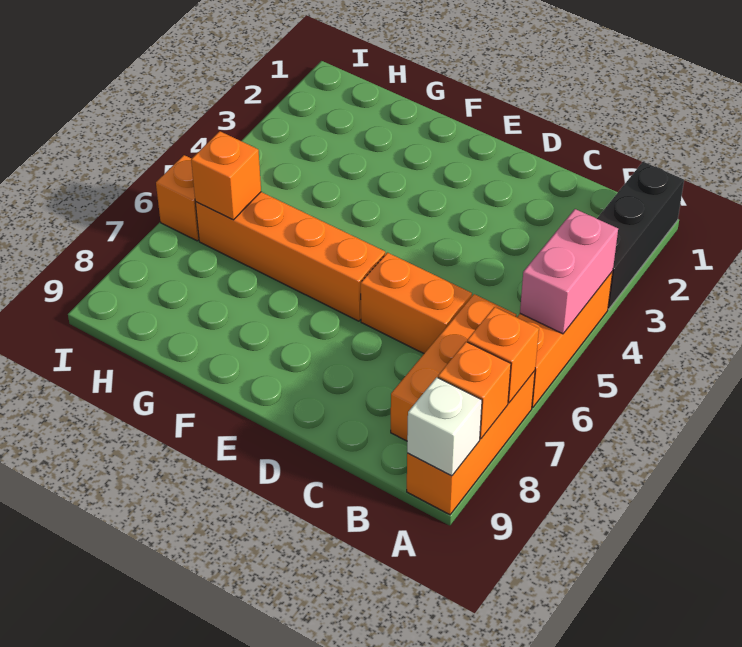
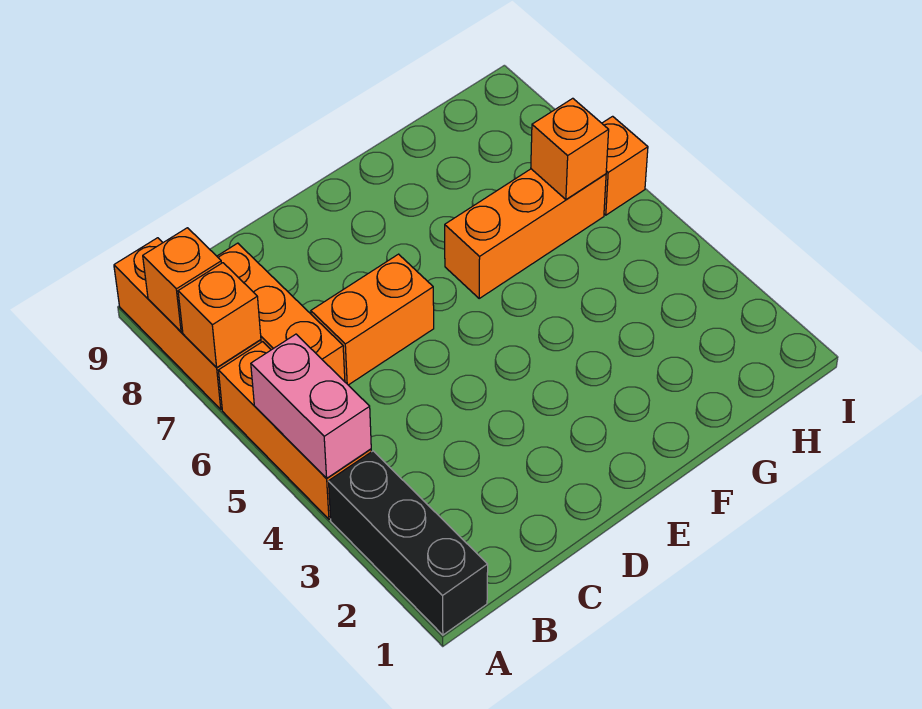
white brick A9 level 2 -> none
orange brick E6:H6 level 1 -> orange brick F6:H6 level 1

